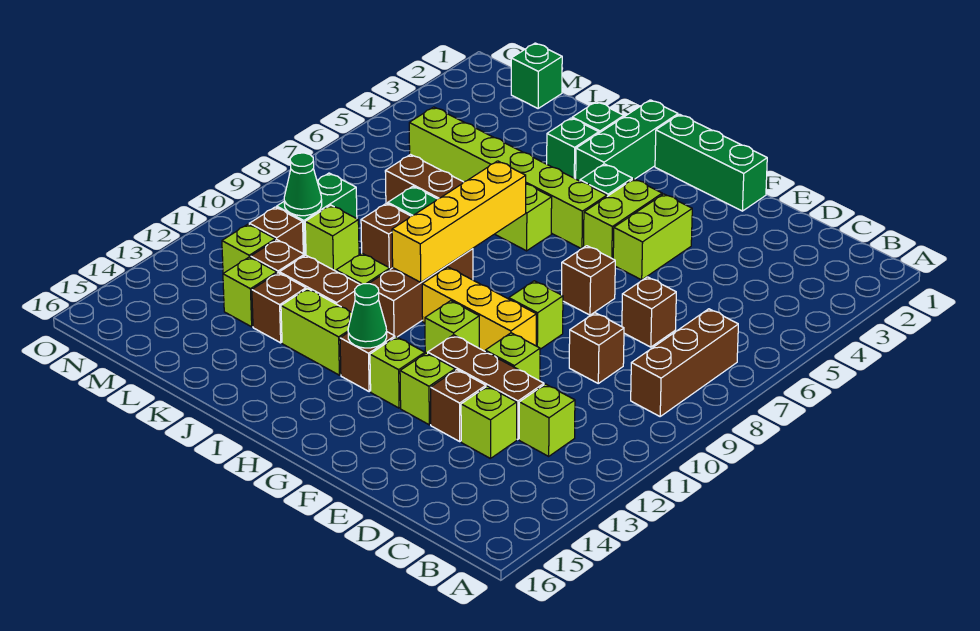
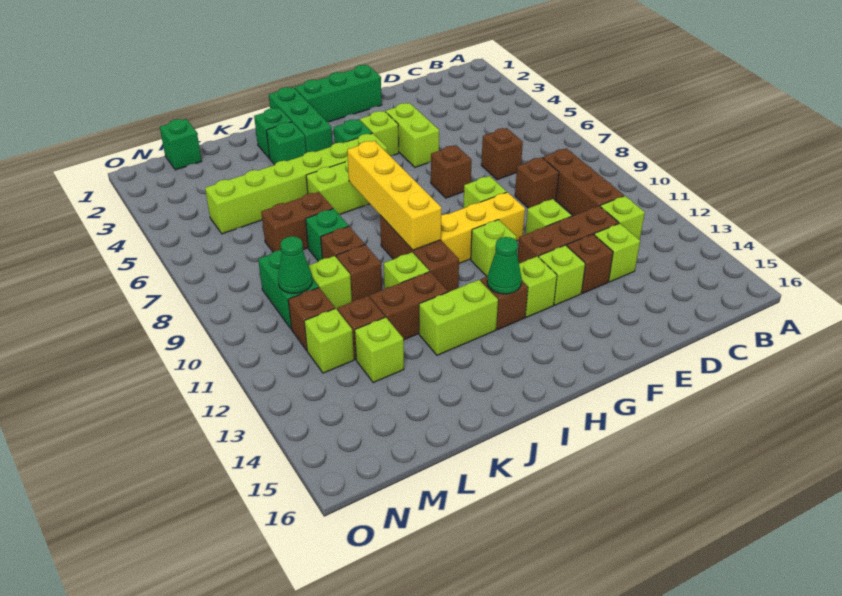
brown brick B7:B9 level 1 -> brown brick C9:C11 level 1
lime brick G4:G5 level 1 -> lime brick G4 level 1
brown brick K13 level 1 -> brown brick K10 level 1

